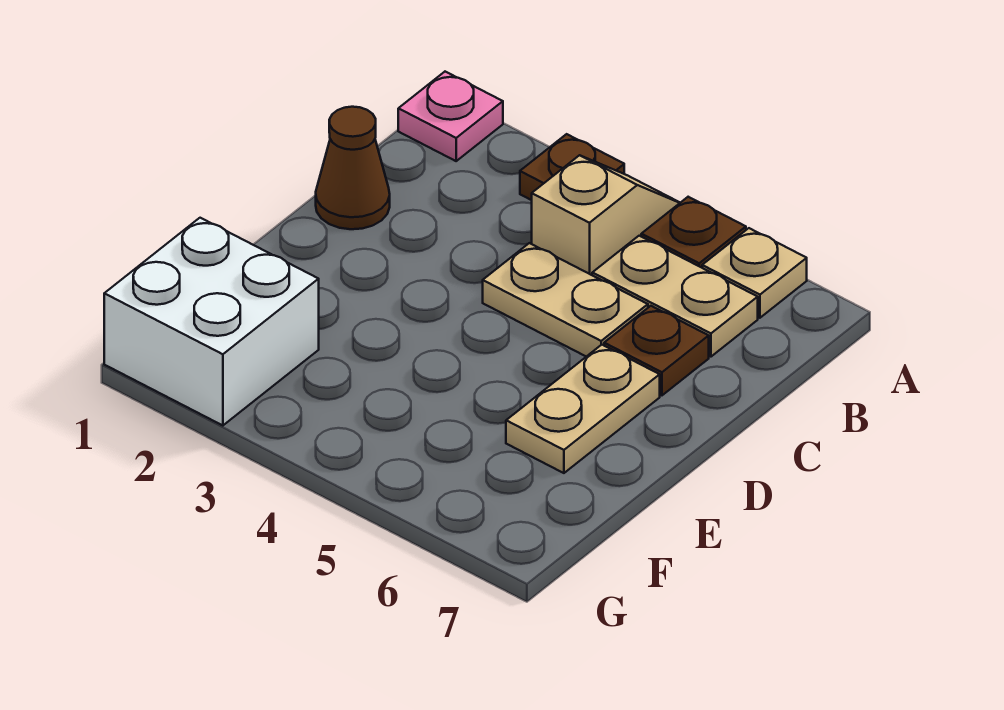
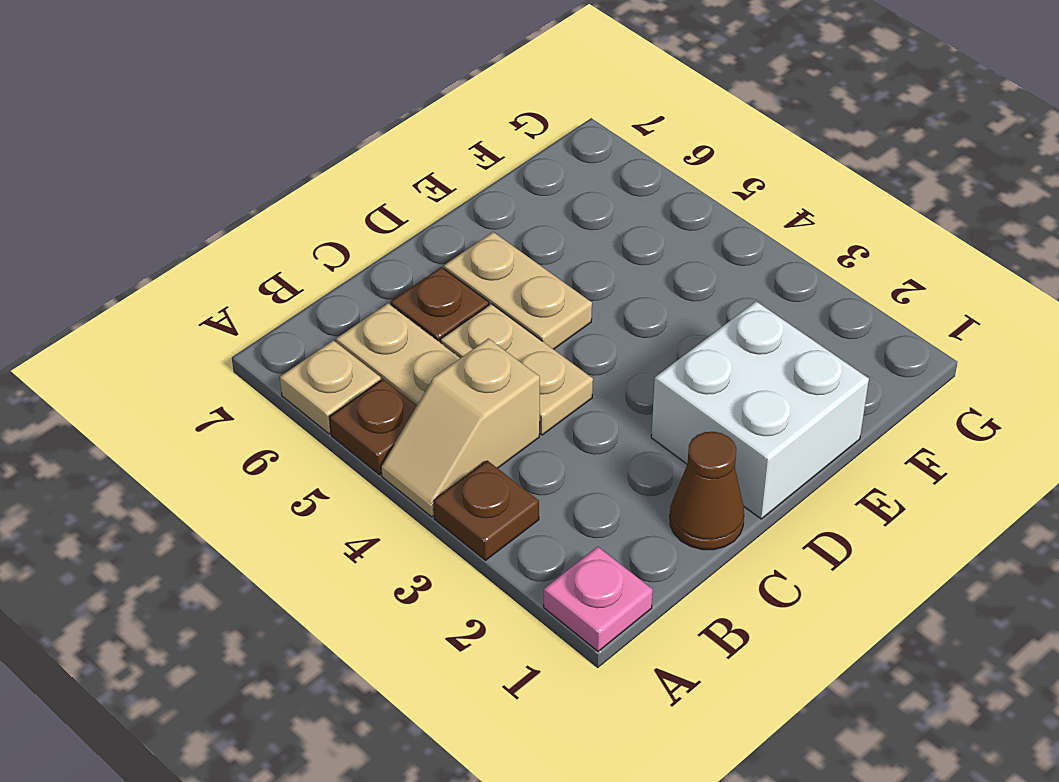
tan plate D6:E6 level 1 -> tan plate D5:D6 level 1
white brick F1:G2 level 1 -> white brick D1:E2 level 1

